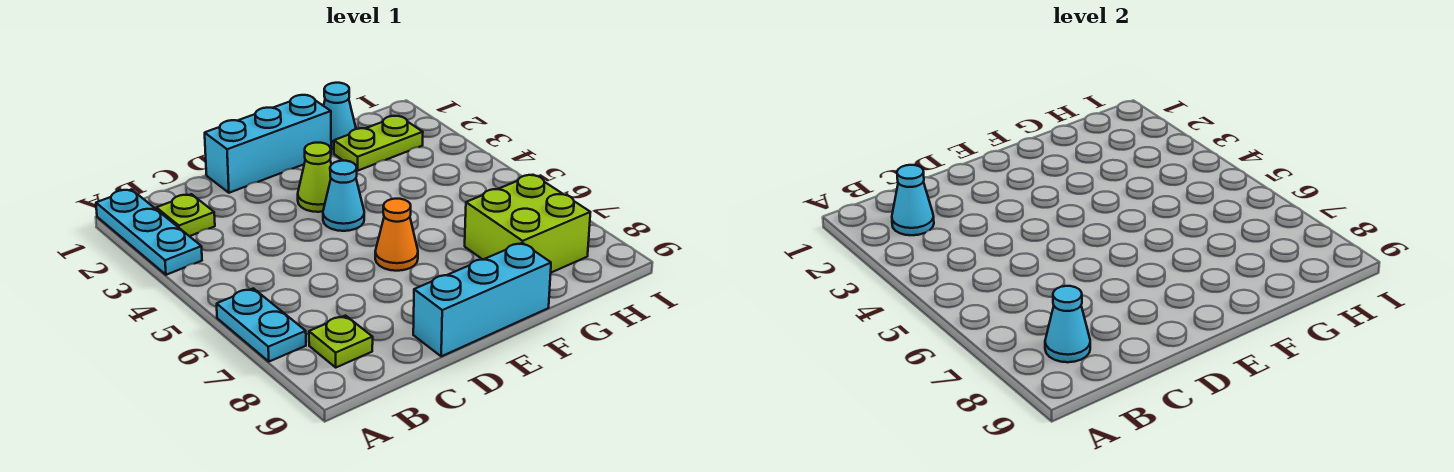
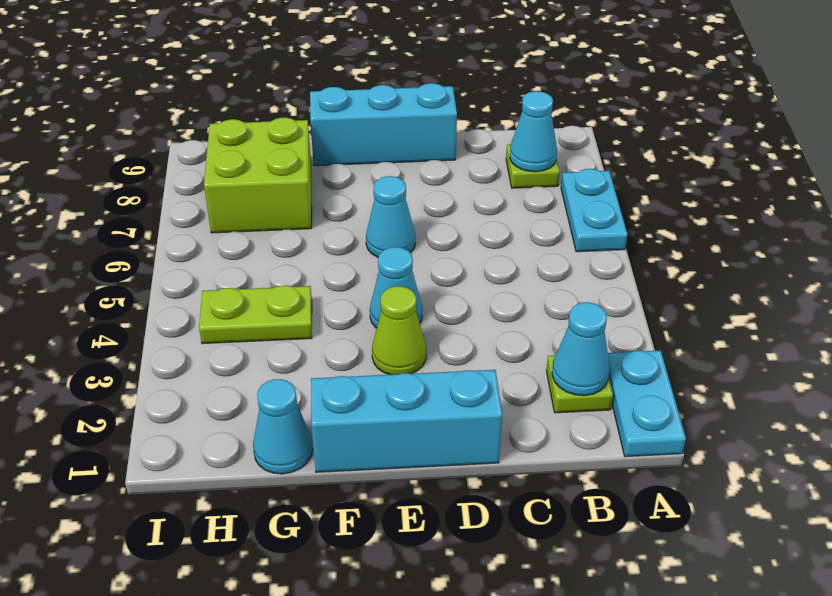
cyan plate A1:A3 level 1 -> cyan plate A1:A2 level 1
orange cone E6 level 1 -> cyan cone E6 level 1
lime plate G2:H2 level 1 -> lime plate G4:H4 level 1

